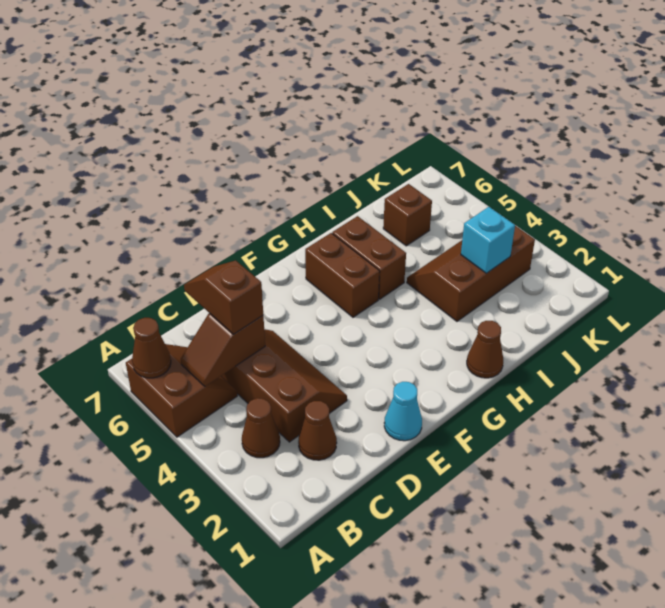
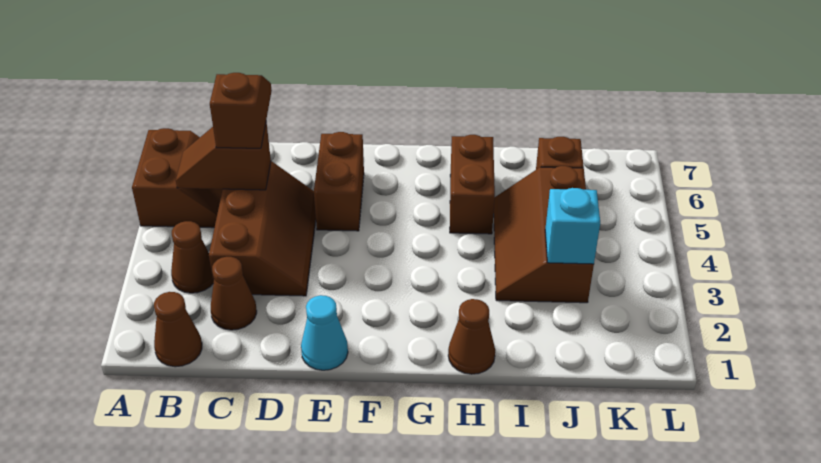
brown cone A6 level 2 -> brown cone B1 level 1
brown brick G5:G6 level 1 -> brown brick E5:E6 level 1
brown slope I3:K4 level 1 top 3 -> brown slope I3:J5 level 1 top J

